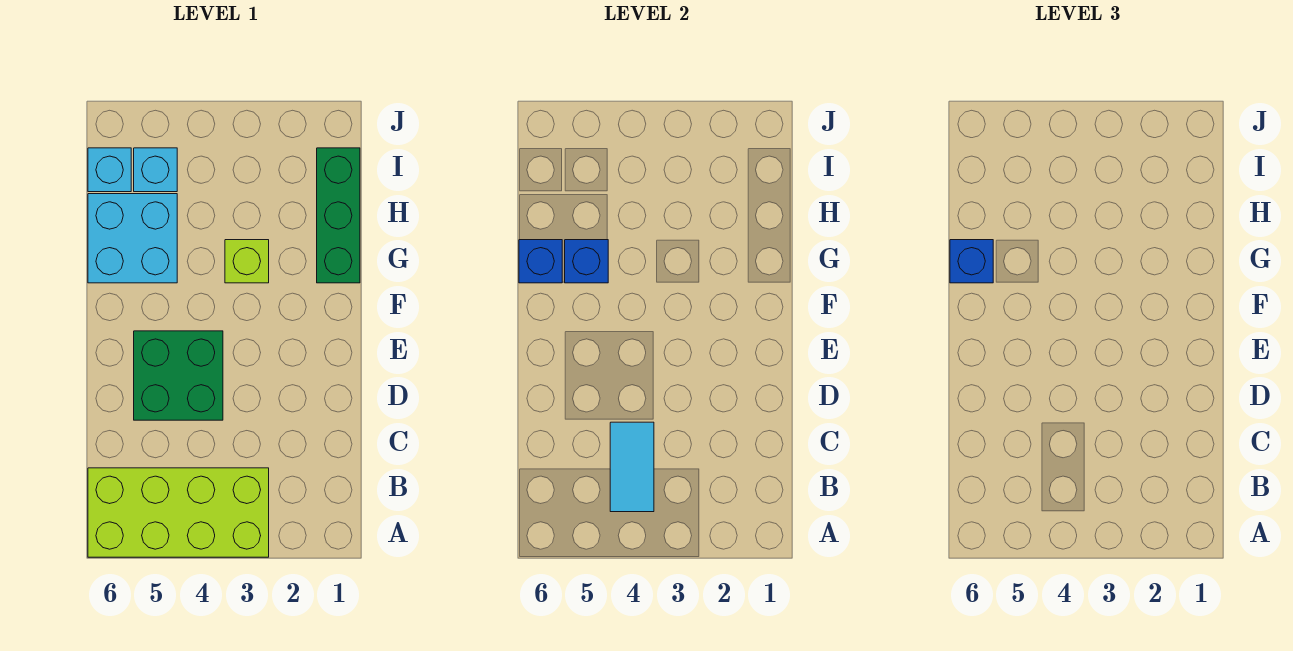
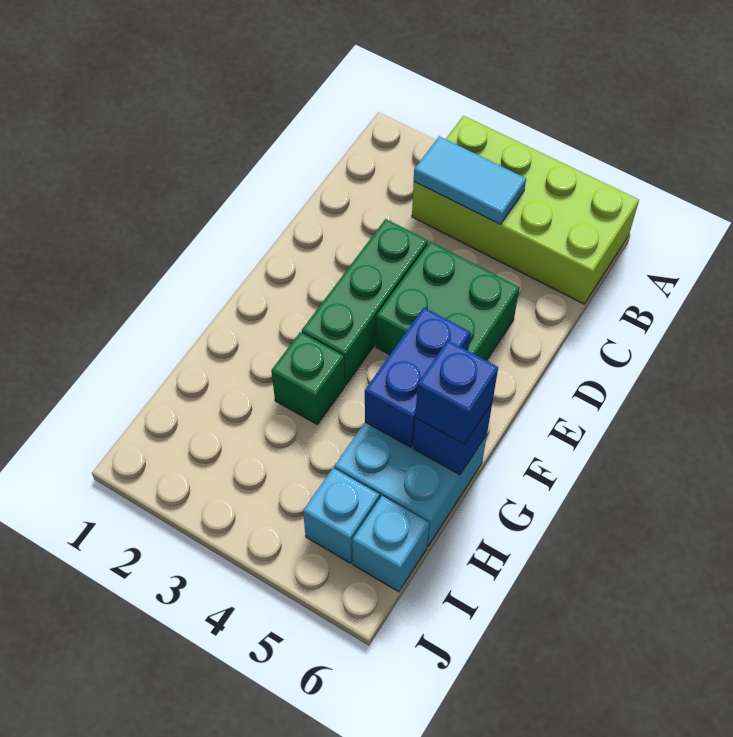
cyan tile B4:C4 level 2 -> cyan tile B3:B4 level 2
green brick G1:I1 level 1 -> green brick D3:F3 level 1
lime brick G3 level 1 -> green brick G3 level 1
blue brick G5 level 2 -> blue brick F5:G5 level 2

